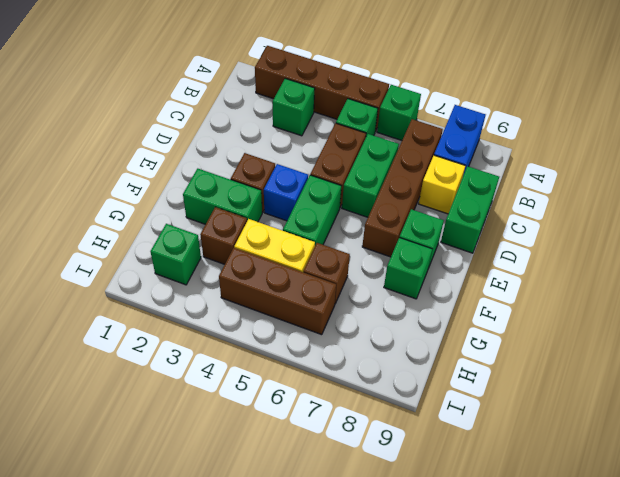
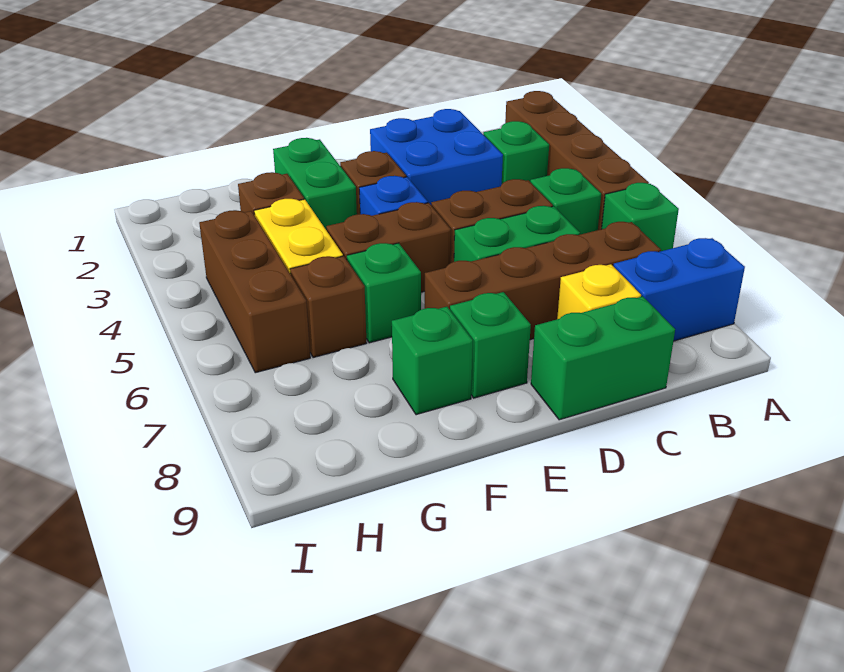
none -> blue brick C2:D3 level 1
green brick E5:F5 level 1 -> brown brick E5:F5 level 1
green brick H2 level 1 -> green brick F6 level 1

